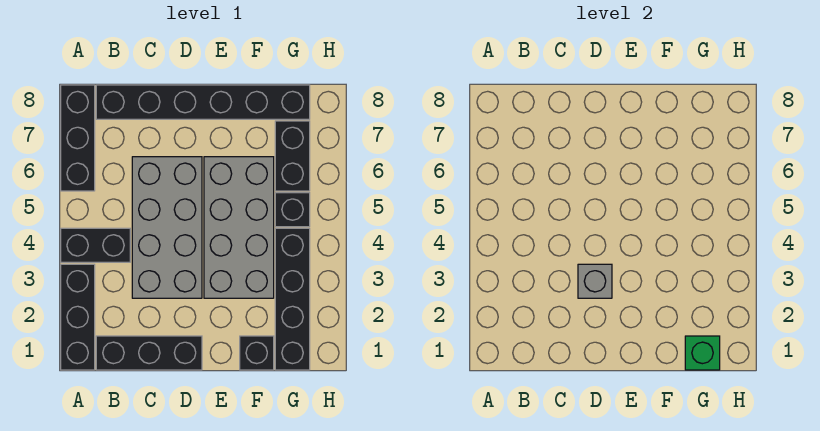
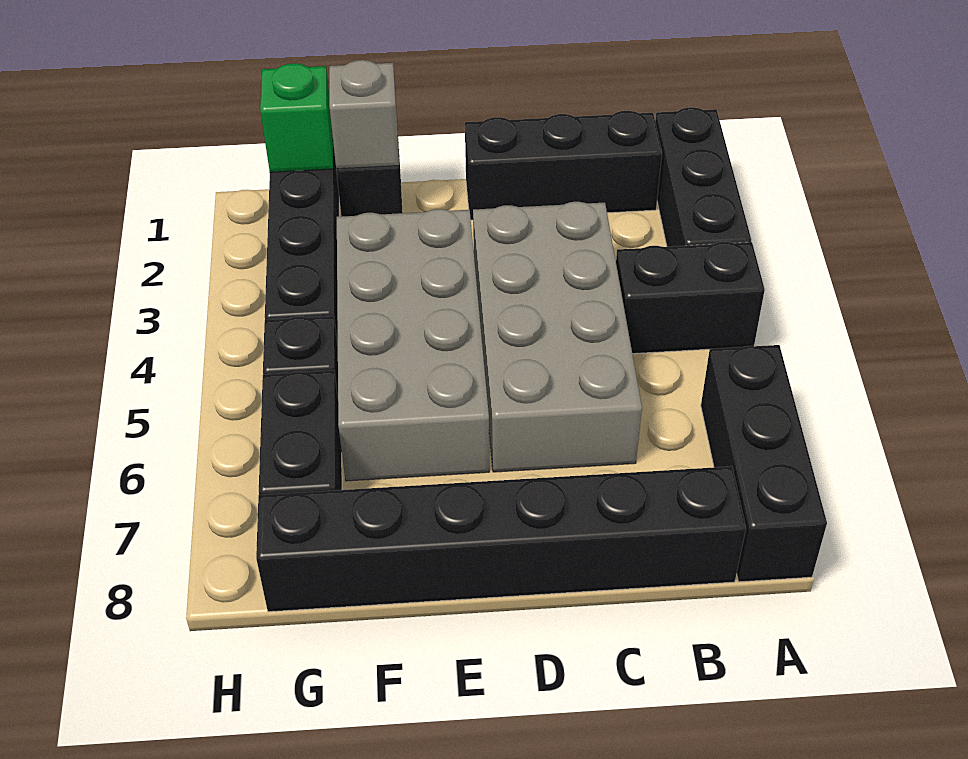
grey brick D3 level 2 -> grey brick F1 level 2

